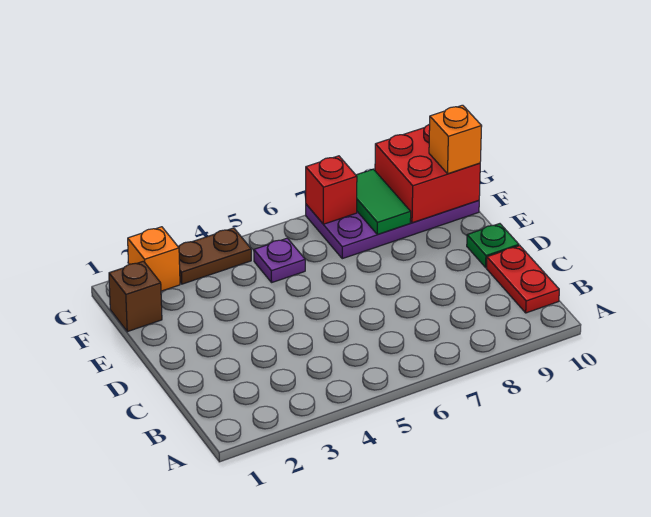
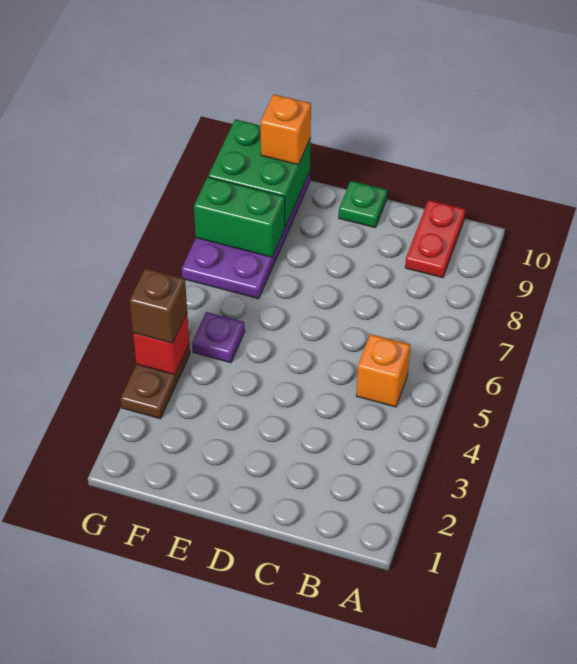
red plate B10:C10 level 1 -> red plate B9:B10 level 1
brown brick F1 level 1 -> brown brick G4 level 3
green tile F8:G8 level 2 -> green brick F8:G8 level 2
red brick F9:G10 level 2 -> green brick F9:G10 level 2
orange brick G2 level 1 -> orange brick B5 level 1
red brick G7 level 2 -> red brick G4 level 2

